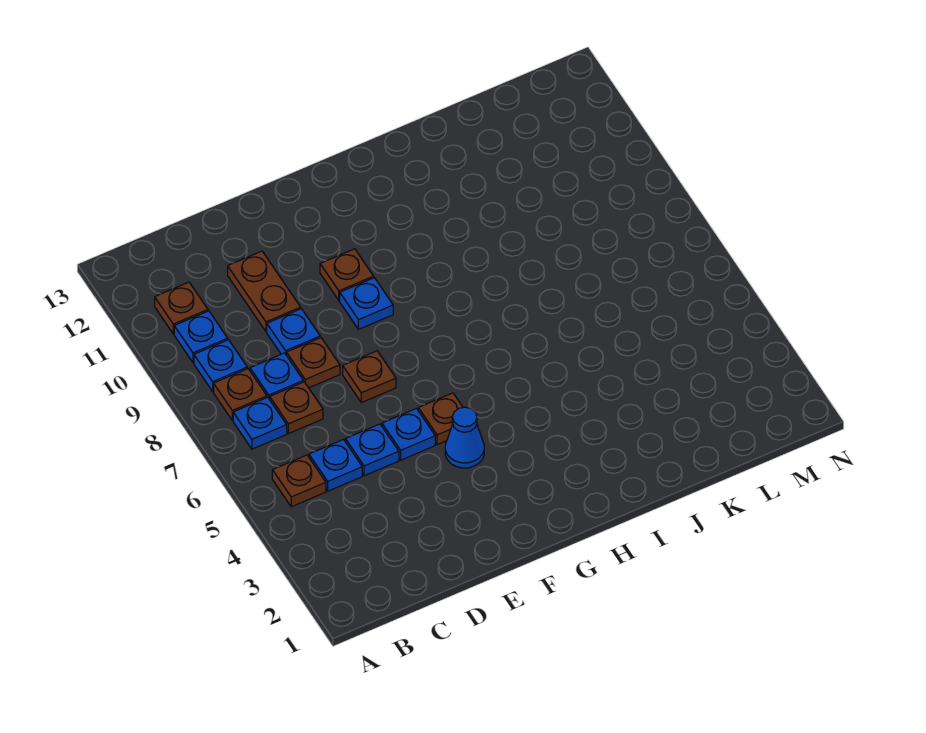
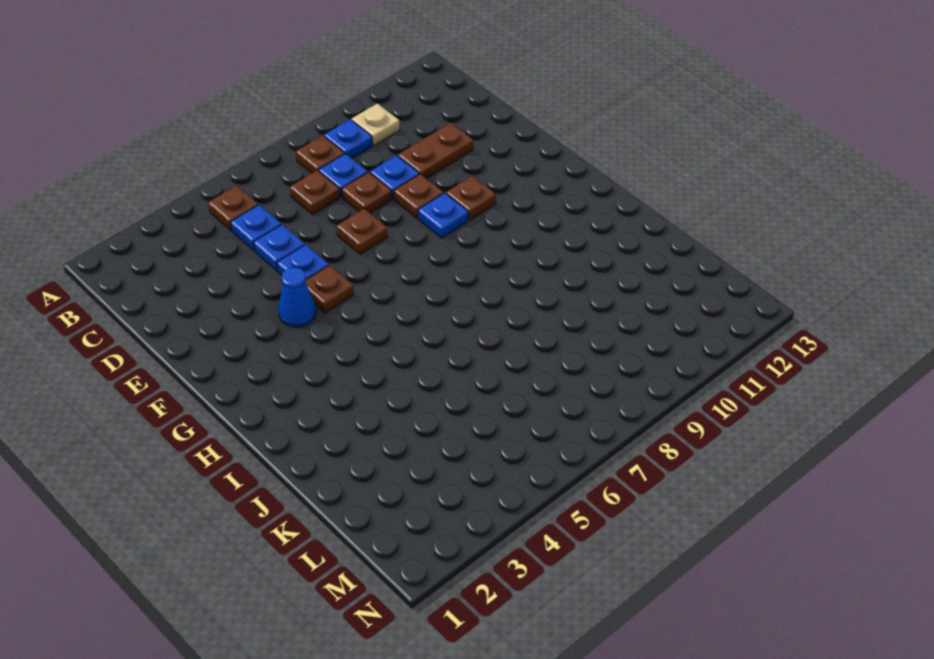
blue plate B7 level 1 -> none
blue plate B10 level 1 -> tan plate B10 level 1
brown plate B11 level 1 -> brown plate E9 level 1

